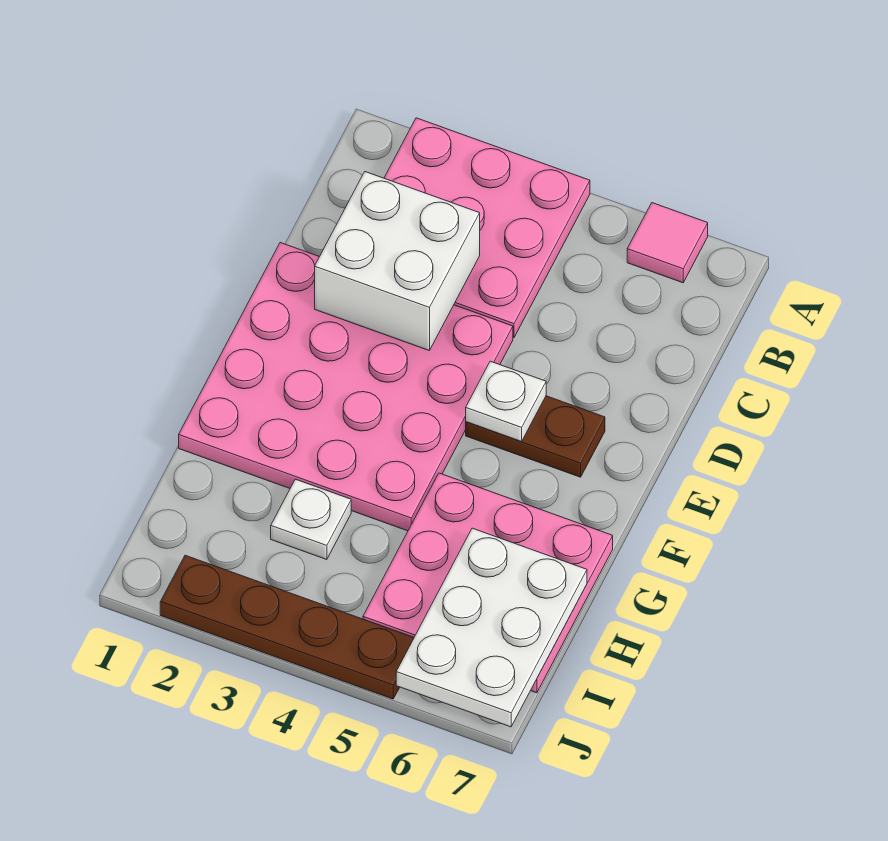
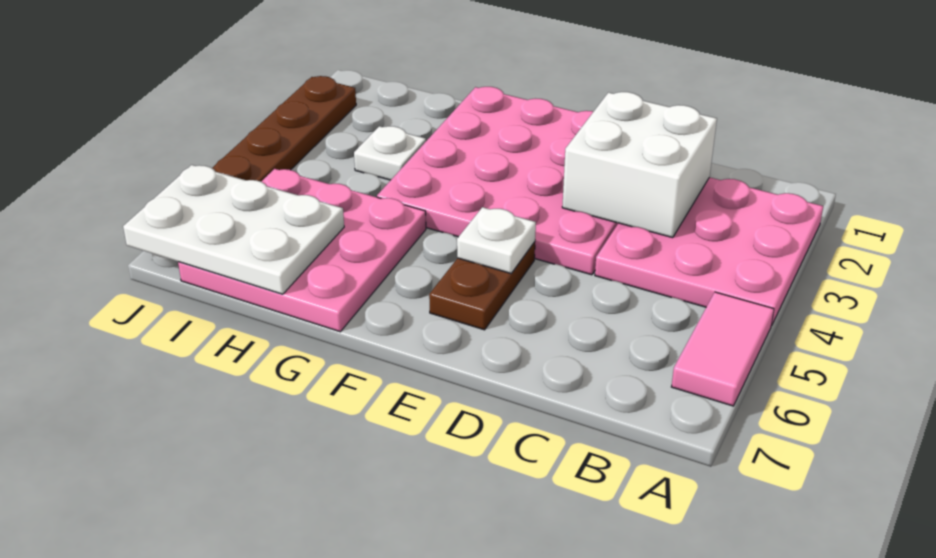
pink tile A6 level 1 -> pink tile A5:A6 level 1

